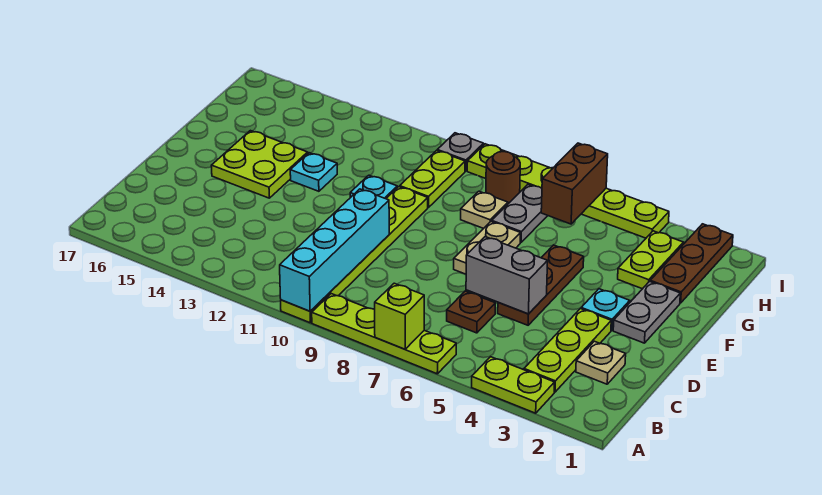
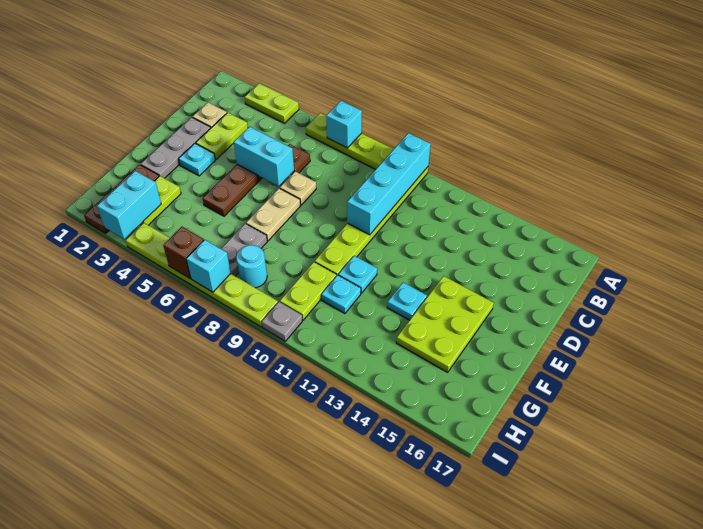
lime brick A7 level 2 -> cyan brick A7 level 2
lime plate B3:D3 level 1 -> lime plate C3:D3 level 1
grey brick D5:D6 level 2 -> cyan brick D5:D6 level 2
grey plate E2:F2 level 1 -> grey plate D2:F2 level 1
lime plate E14:F15 level 1 -> lime plate E14:G15 level 1
tan plate G8 level 1 -> tan plate D7 level 1
none -> cyan plate G11 level 1
none -> cyan brick H3:I3 level 2
brown brick H6:I6 level 2 -> brown brick I6 level 2
brown round brick H8 level 1 -> cyan round brick H8 level 1
none -> cyan brick I7 level 2

